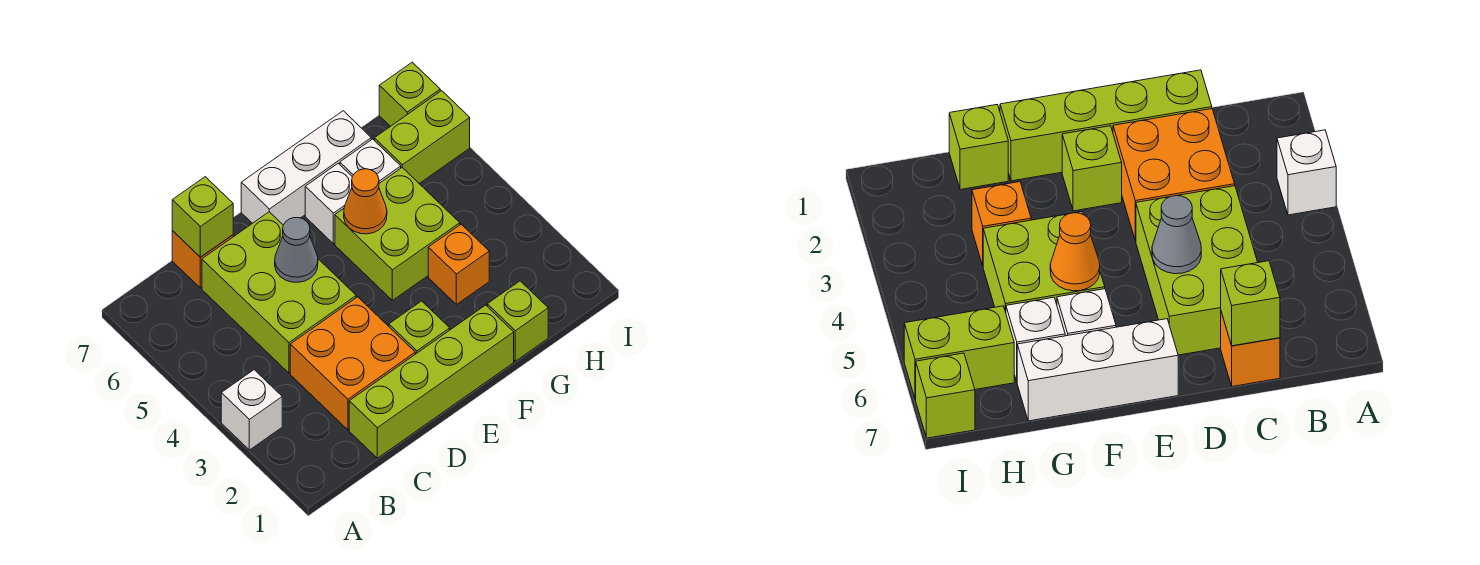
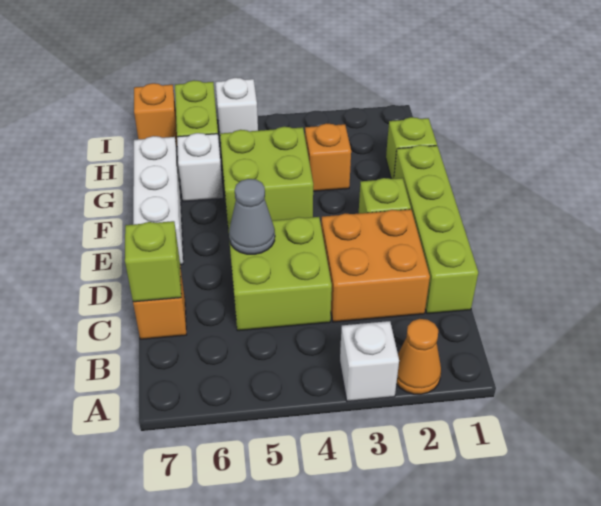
lime brick C4:D6 level 1 -> lime brick C4:D5 level 1
orange cone F5 level 2 -> orange cone A2 level 1
white brick F6 level 1 -> white brick I5 level 1
lime brick I7 level 1 -> orange brick I7 level 1

